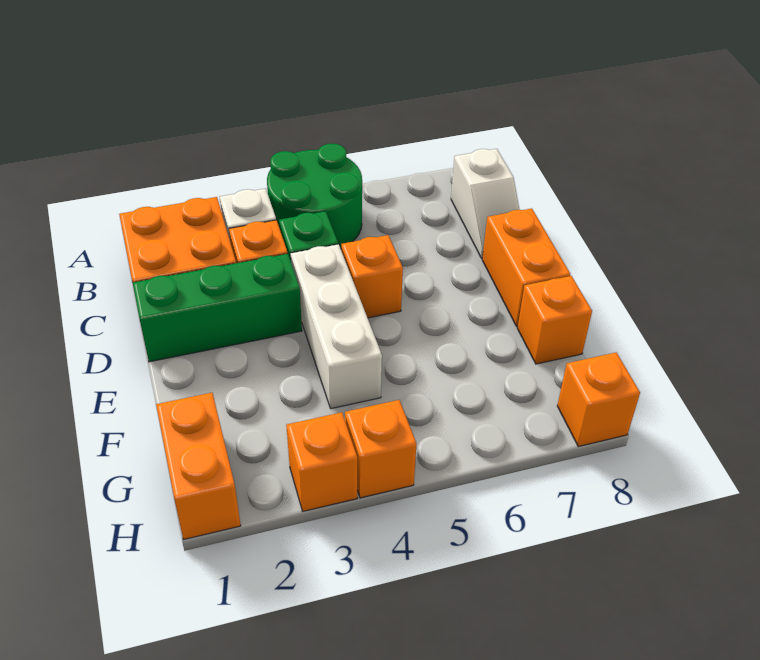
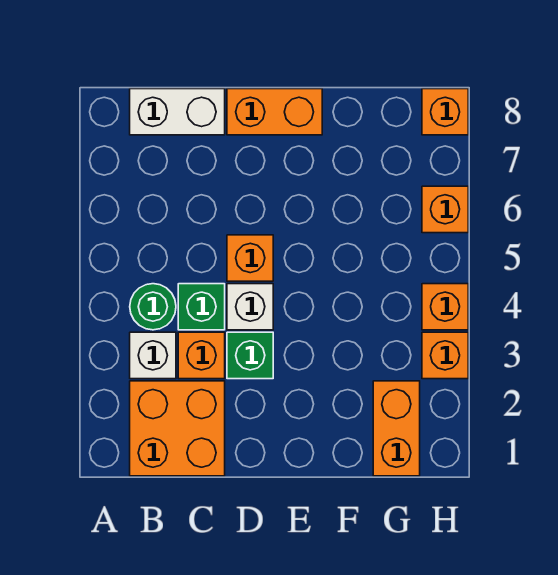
green round brick A4:B5 level 1 -> green round brick B4 level 1
white slope B8:C8 level 1 top B -> white brick B8:C8 level 1
green brick D1:D3 level 1 -> green brick D3 level 1
white brick D4:F4 level 1 -> white brick D4 level 1
orange brick F8 level 1 -> orange brick H6 level 1
orange brick G1:H1 level 1 -> orange brick G1:G2 level 1

